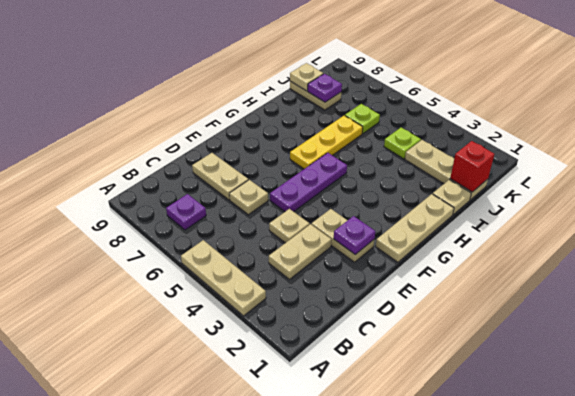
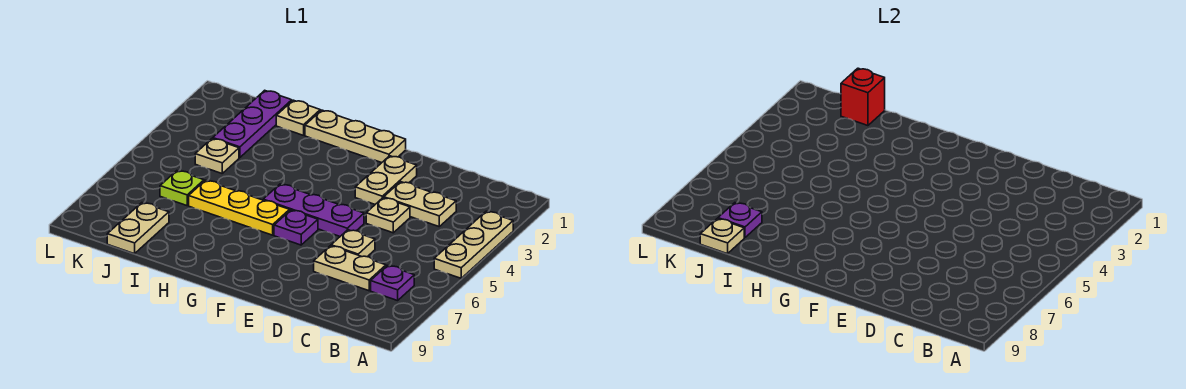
tan plate D7:D8 level 1 -> tan plate C7:D7 level 1
purple plate E2 level 2 -> purple plate F6 level 1
tan plate J1:J3 level 1 -> purple plate J1:J3 level 1
lime plate J4 level 1 -> tan plate J4 level 1

